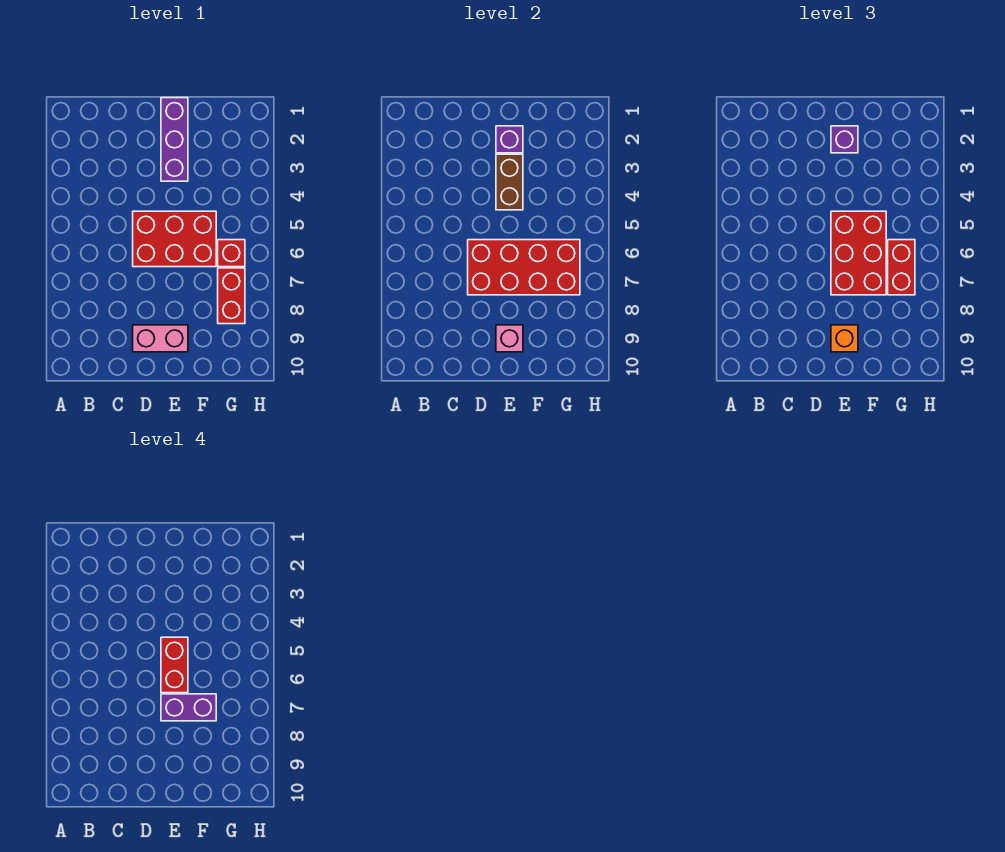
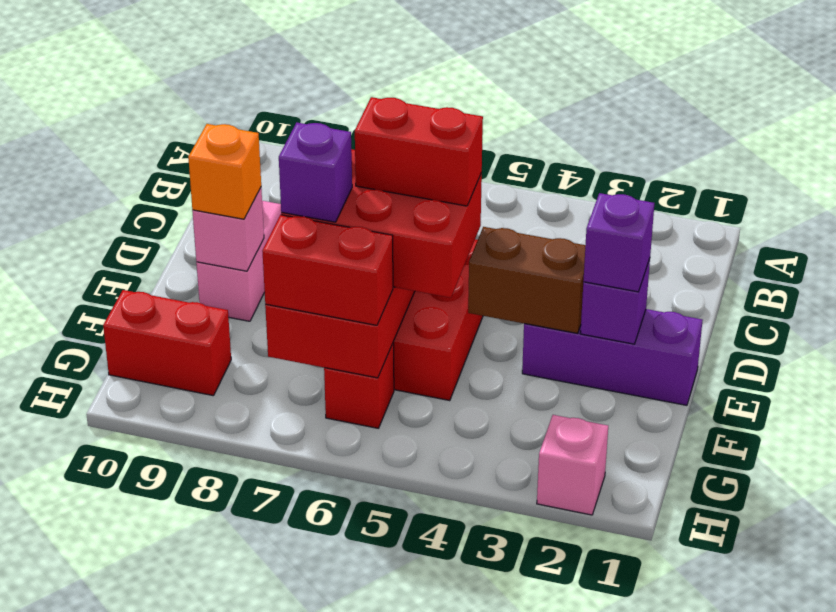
purple brick E7:F7 level 4 -> purple brick F7 level 4
red brick G7:G8 level 1 -> red brick G9:G10 level 1
none -> pink brick H2 level 1

